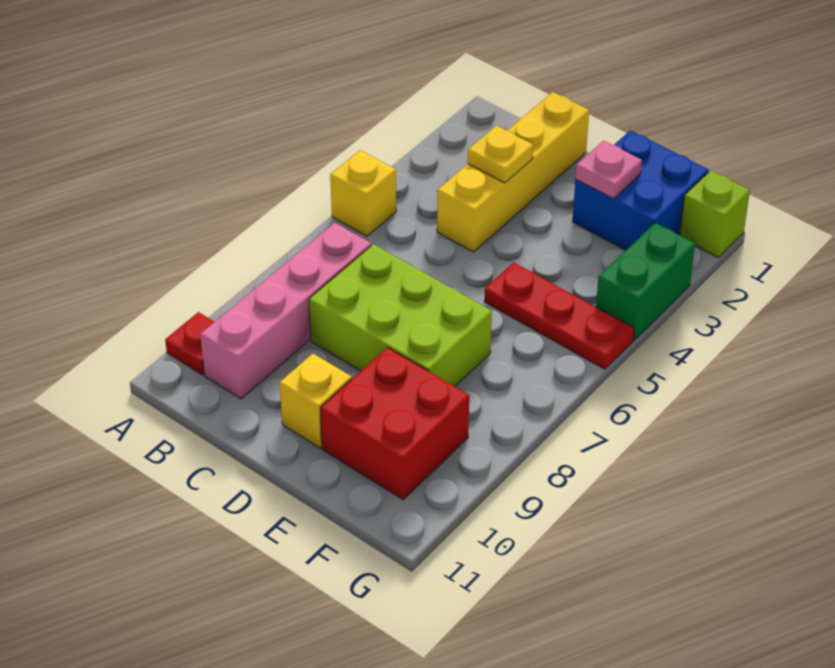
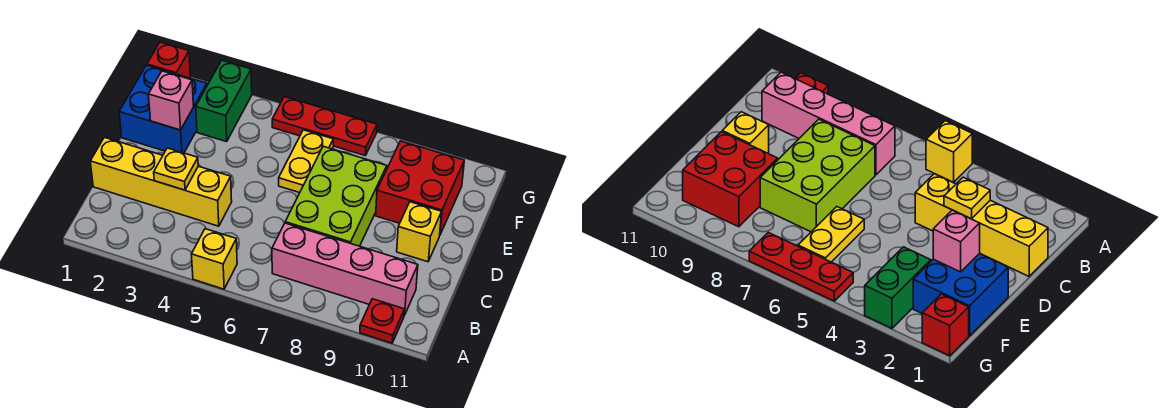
pink plate E2 level 2 -> pink brick E2 level 2
red plate E5:G5 level 1 -> red plate G5:G7 level 1
none -> yellow plate E6:F6 level 1
lime brick G1 level 1 -> red brick G1 level 1
green brick G3:G4 level 1 -> green brick F3:G3 level 1

